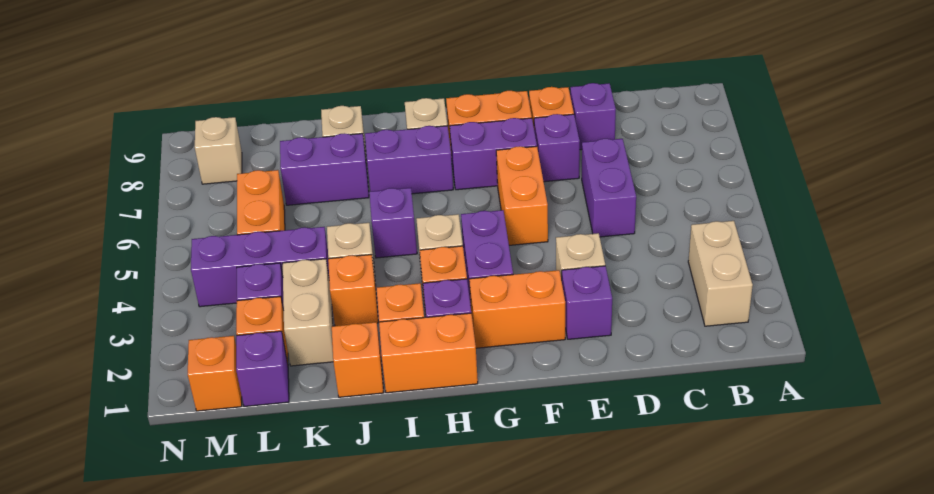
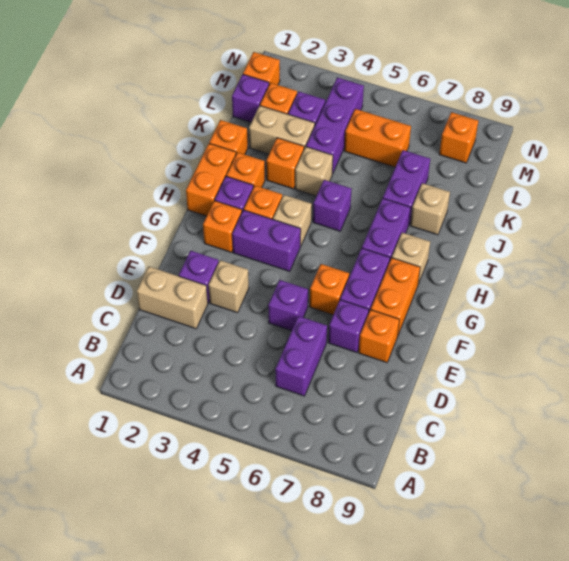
tan brick B2:B3 level 1 -> tan brick D1:D2 level 1
purple brick D5:D6 level 1 -> purple brick C6:D6 level 1
purple brick D8 level 1 -> purple brick E5 level 1
orange brick F2:G2 level 1 -> orange brick G2 level 1
orange brick F5:F6 level 1 -> orange brick F6 level 1
tan brick M8 level 1 -> orange brick M8 level 1

